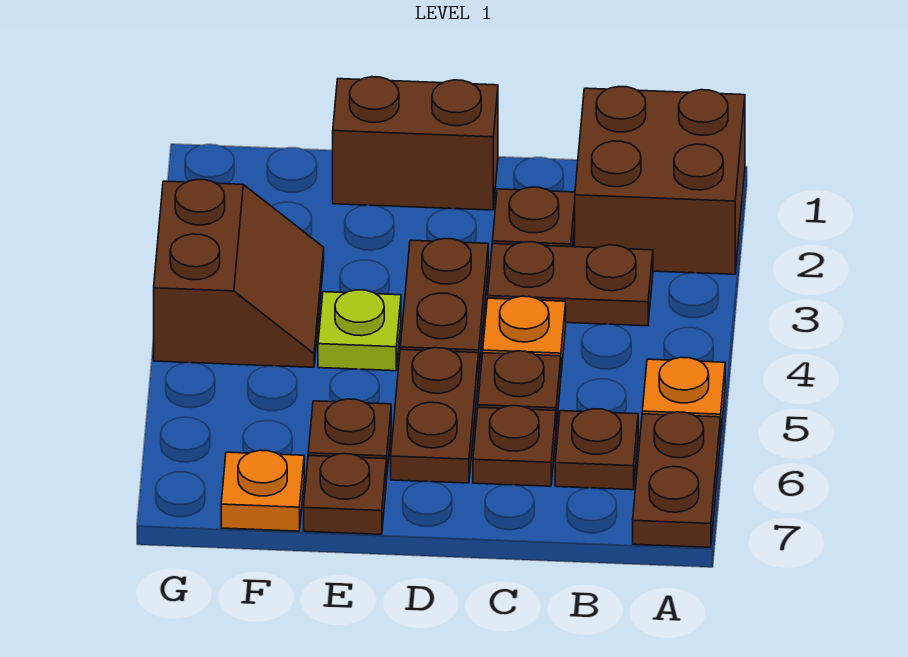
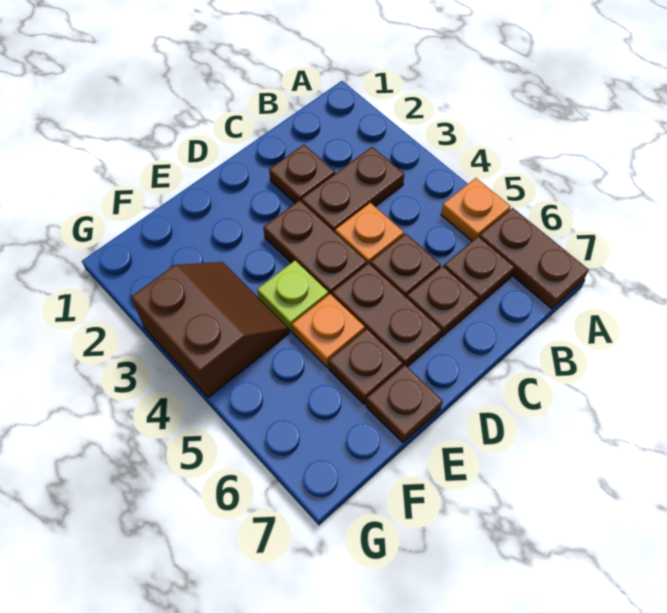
brown brick A1:B2 level 1 -> none
brown brick D1:E1 level 1 -> none
orange plate F7 level 1 -> orange plate E5 level 1

